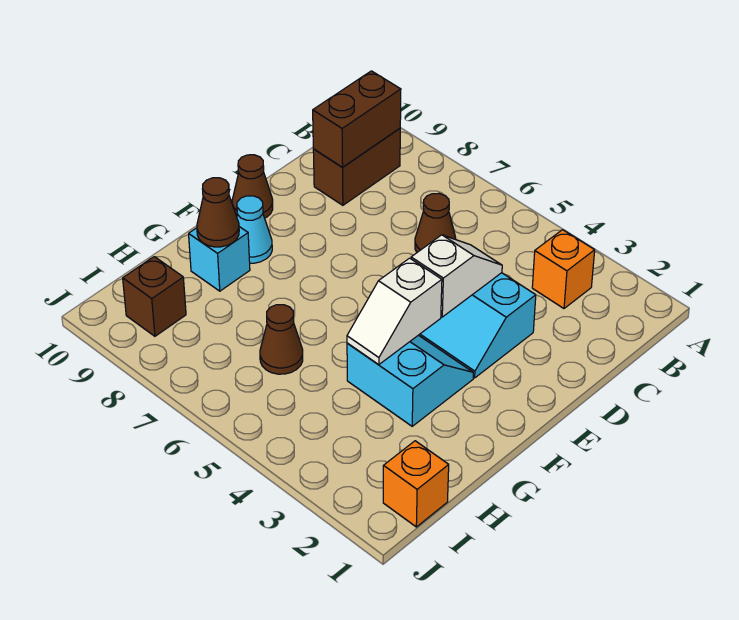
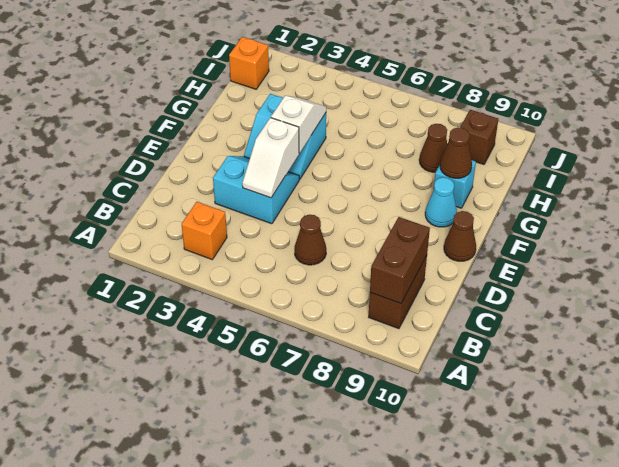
brown cone H6 level 1 -> brown cone H8 level 1

